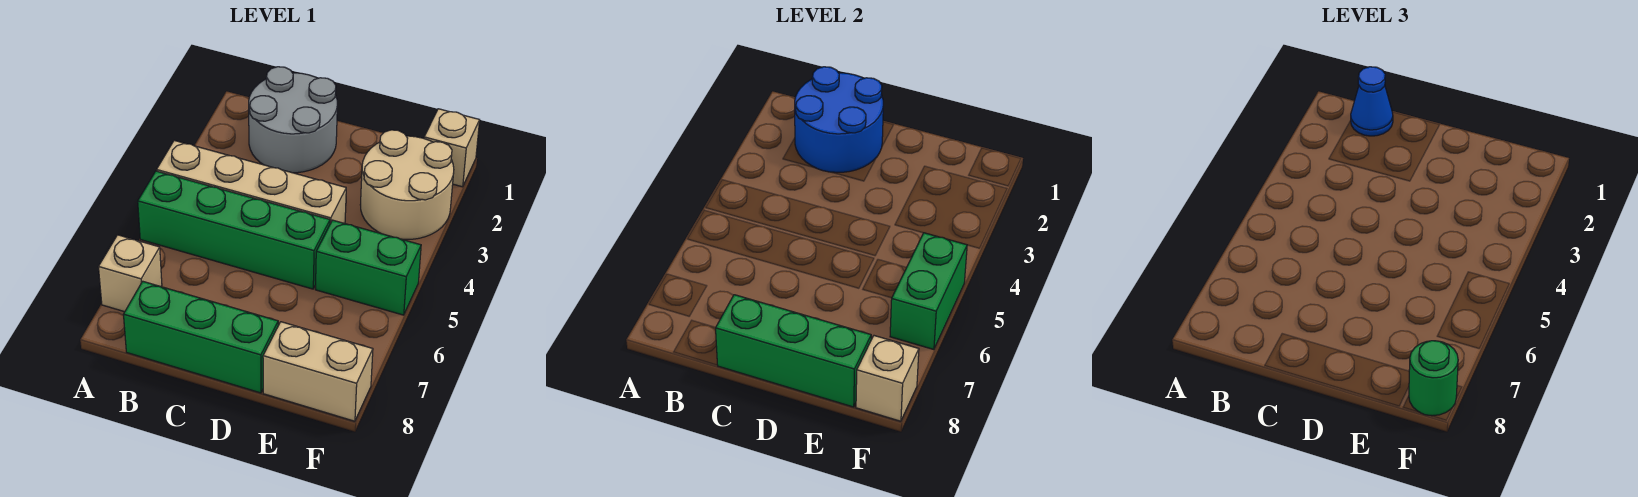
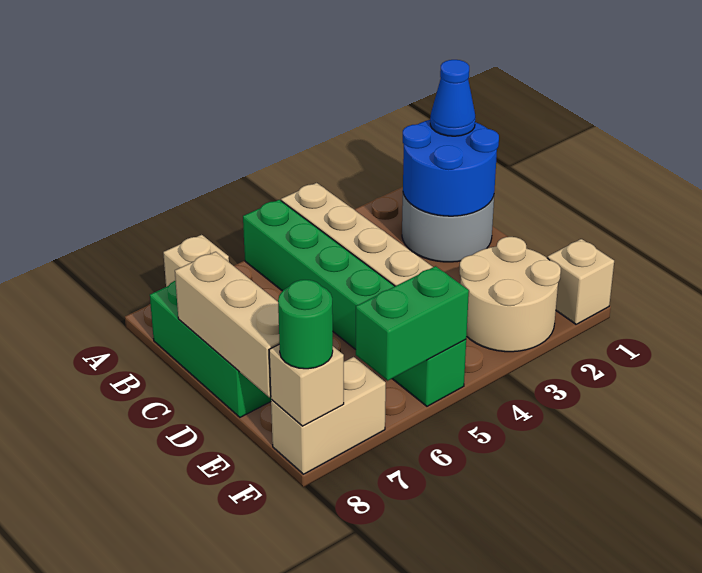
green brick C8:E8 level 2 -> tan brick C8:E8 level 2
tan brick E8:F8 level 1 -> tan brick F7:F8 level 1

